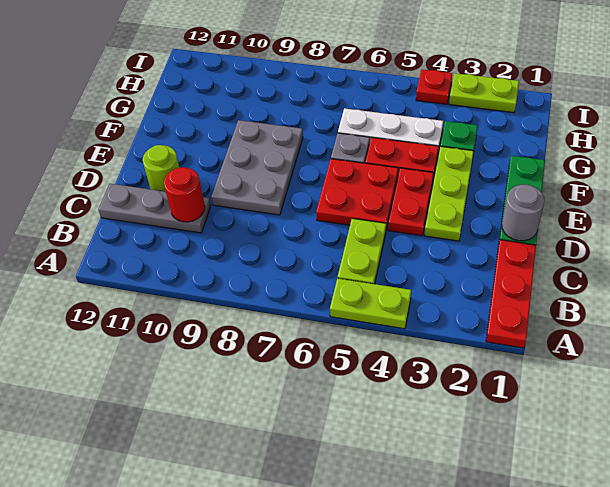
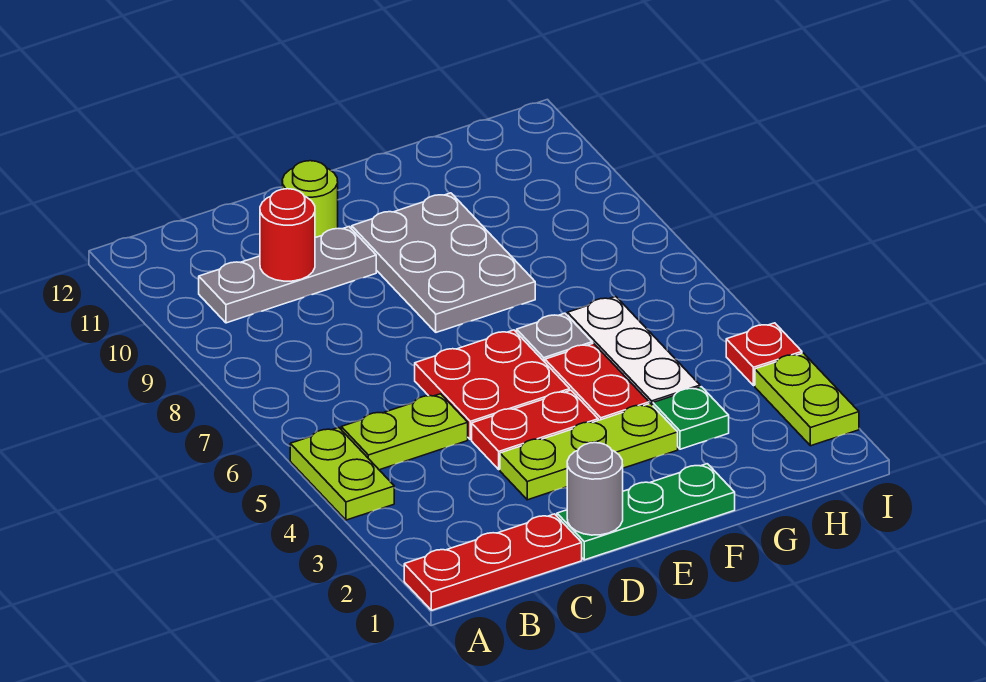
grey plate C10:C12 level 1 -> grey plate B10:D10 level 1
grey plate D8:F9 level 1 -> grey plate E8:F10 level 1

